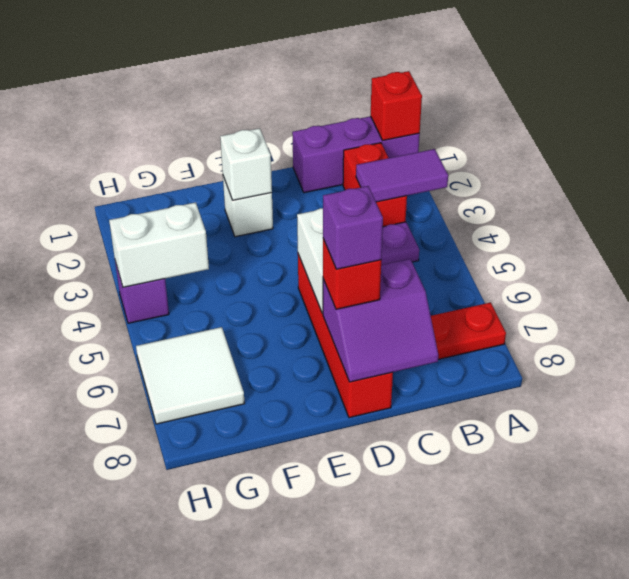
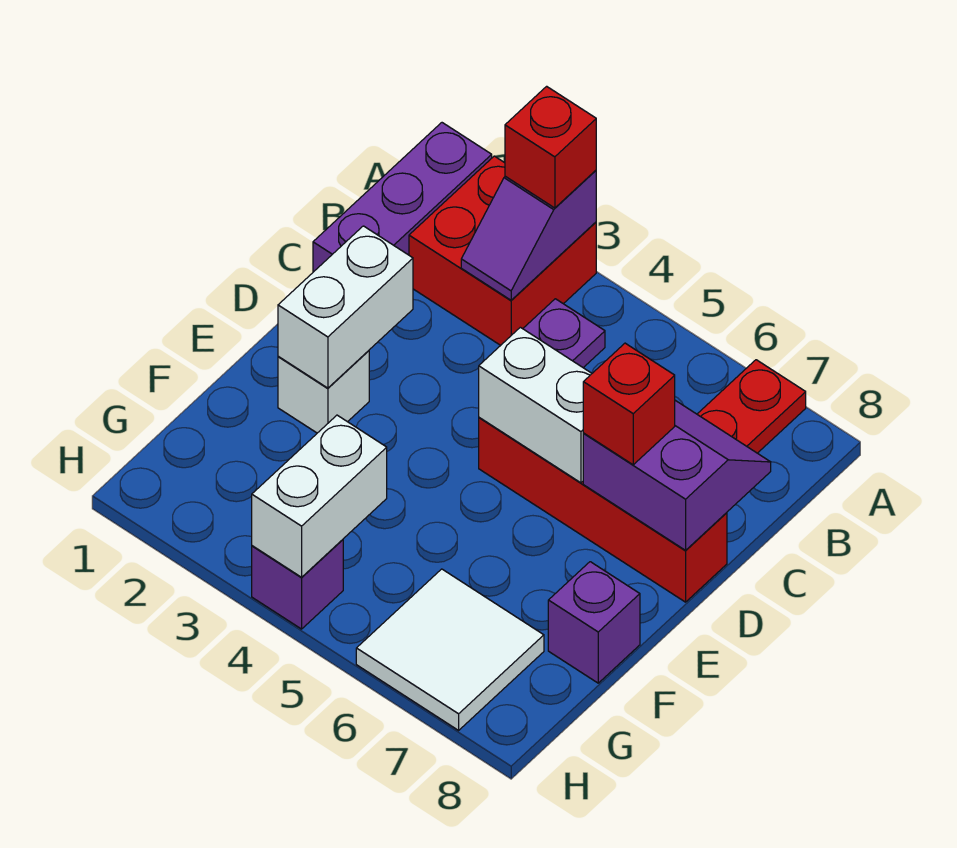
red brick A1 level 2 -> red brick A3 level 3
purple tile A3:B3 level 2 -> purple slope A3:B3 level 2 top A
red brick B2:B3 level 1 -> red brick A2:B3 level 1
purple slope C7:D8 level 2 top 7 -> purple slope C7:D8 level 2 top D
purple brick D7 level 4 -> purple brick F8 level 1
white brick E2 level 2 -> white brick D2:E2 level 2

